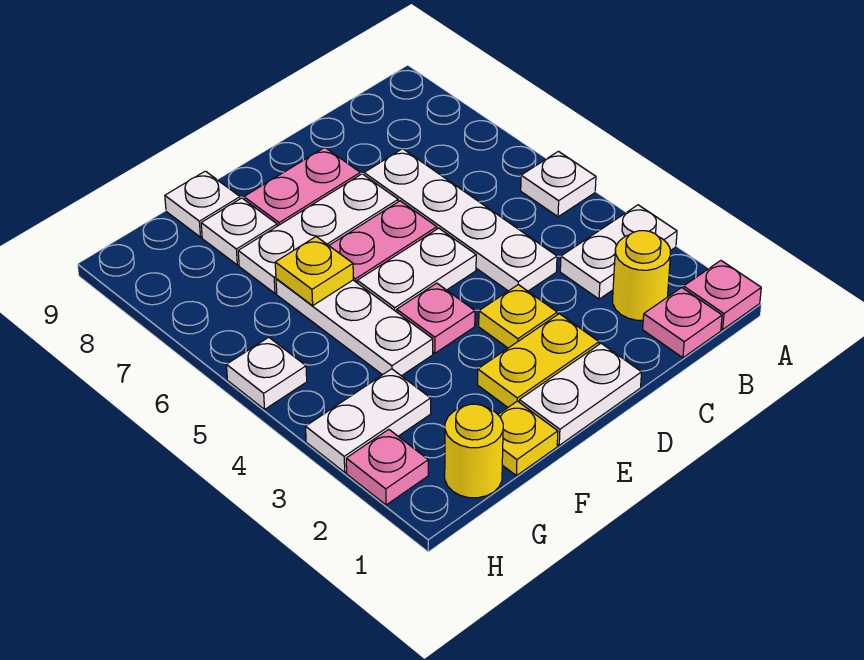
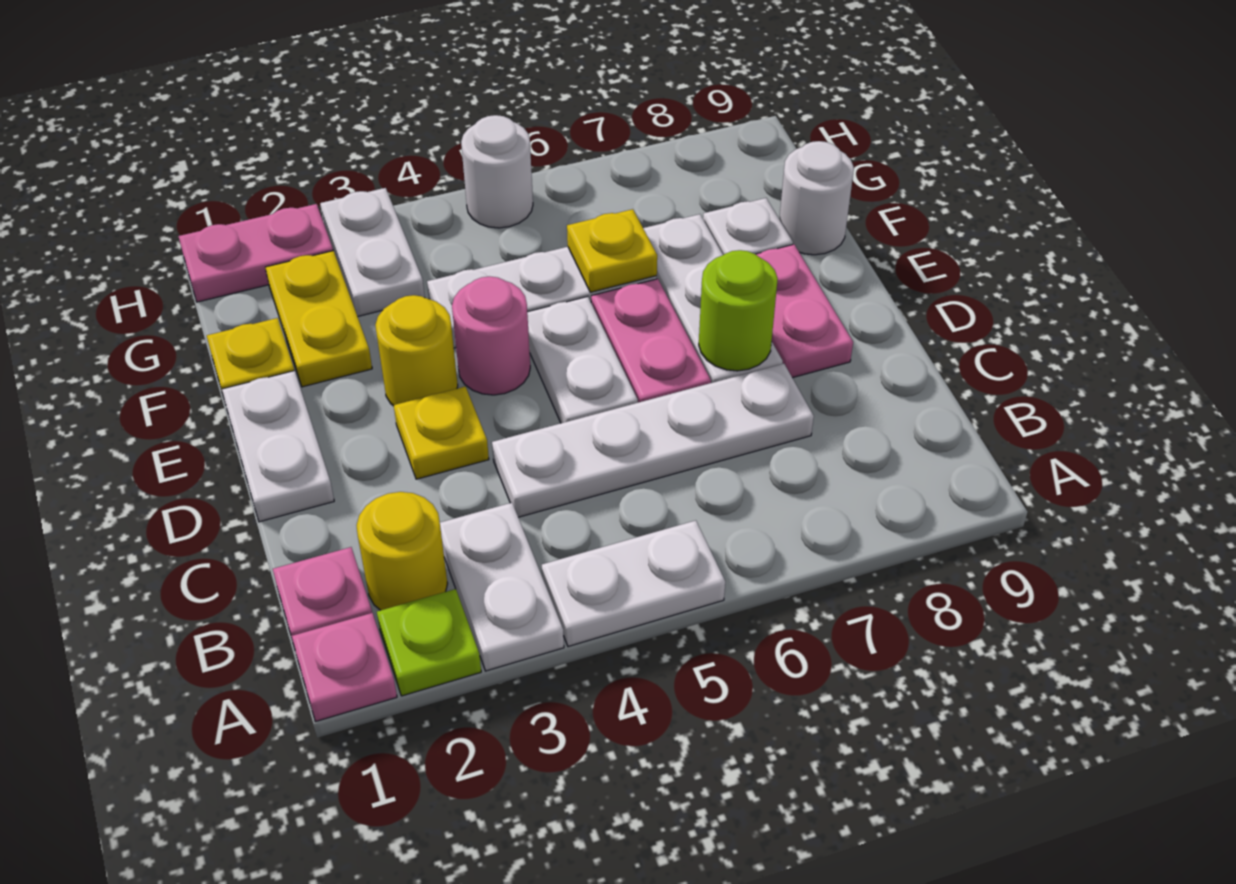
none -> lime plate A2 level 1
white plate A5 level 1 -> white plate A4:A5 level 1
yellow plate D2:E2 level 1 -> yellow plate F2:G2 level 1
none -> lime round brick D7 level 2
pink plate E4 level 1 -> pink round brick E4 level 1
white plate F9 level 1 -> white round brick F9 level 1
yellow round brick G1 level 1 -> yellow round brick E3 level 1
pink plate H2 level 1 -> pink plate H1:H2 level 1
white plate H5 level 1 -> white round brick H5 level 1

